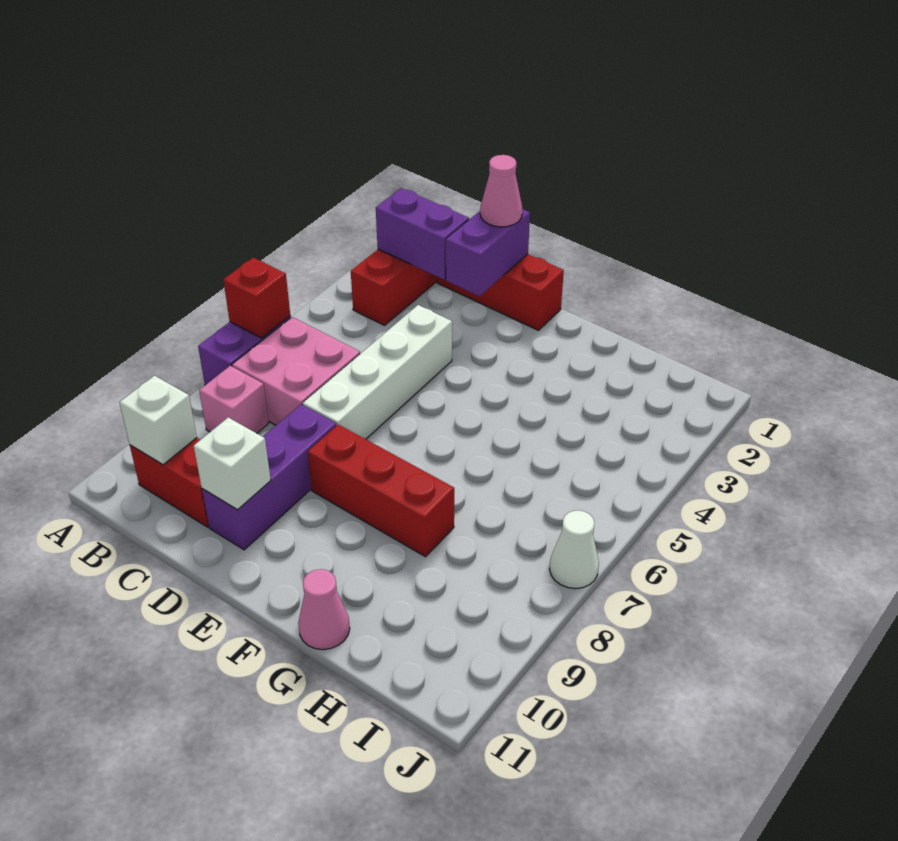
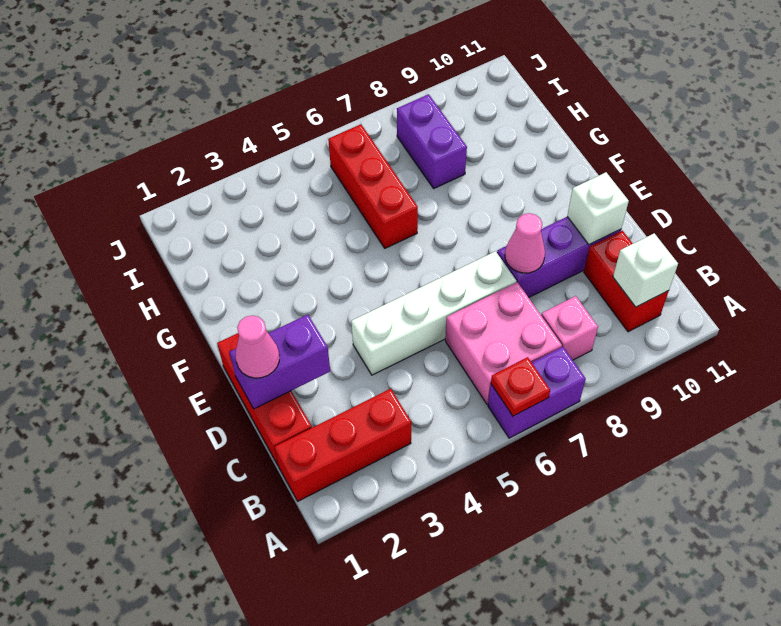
red brick A6 level 2 -> red plate A6 level 2
purple brick B2:C2 level 2 -> purple brick H8:I8 level 1
red brick E8:G8 level 1 -> red brick G6:I6 level 1
pink cone G11 level 1 -> pink cone D8 level 2
white cone J7 level 1 -> none

